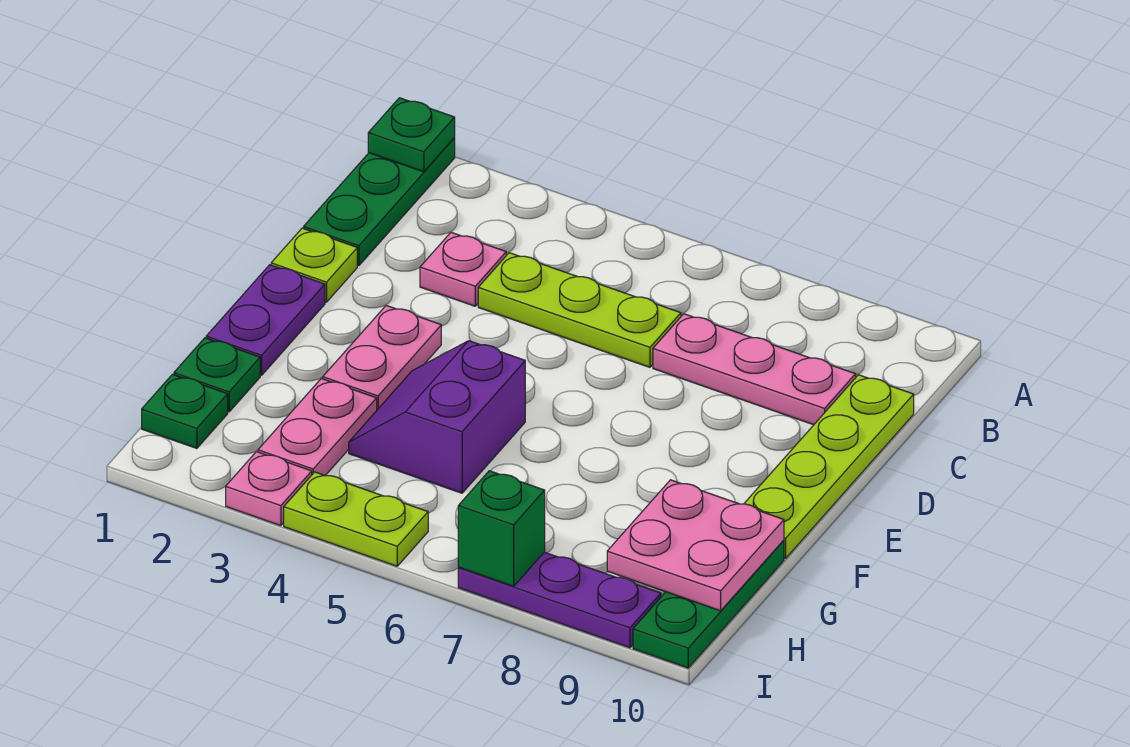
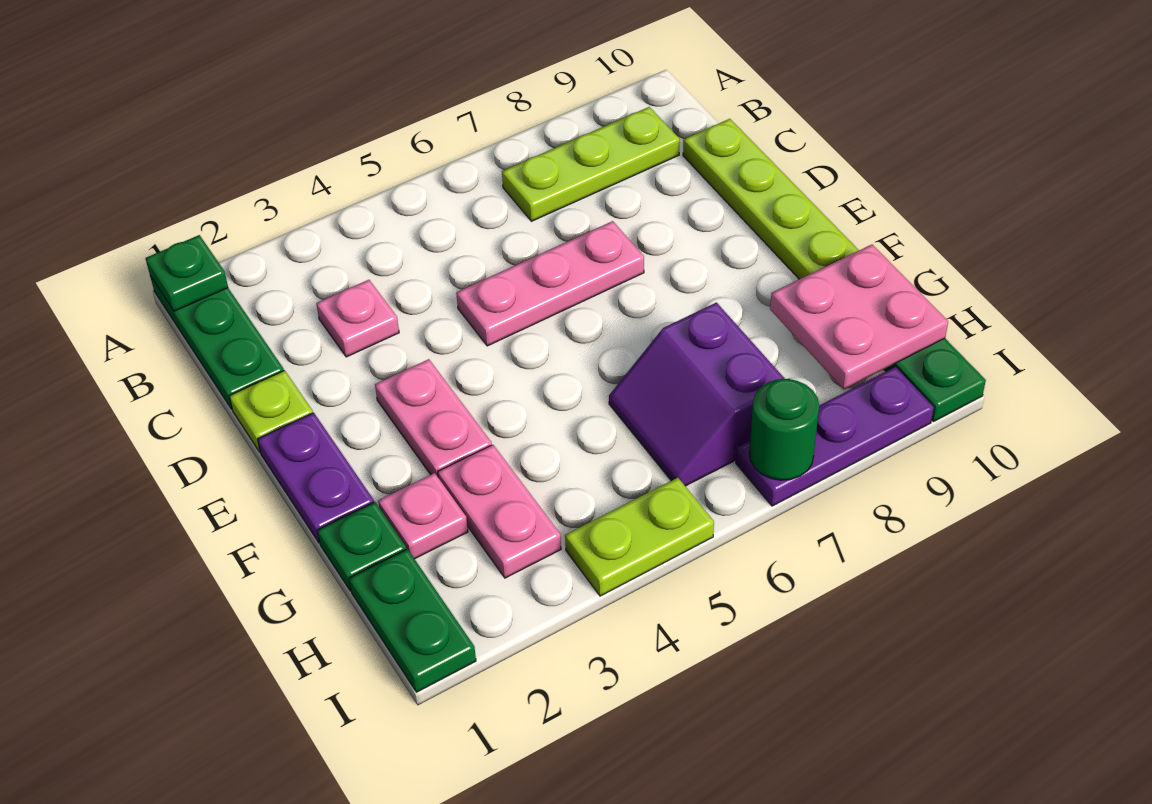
lime plate C4:C6 level 1 -> lime plate B7:B9 level 1
pink plate C7:C9 level 1 -> pink plate D5:D7 level 1
purple slope F4:G5 level 1 top 5 -> purple slope G6:H7 level 1 top 7
green plate H1 level 1 -> green plate H1:I1 level 1
pink plate I3 level 1 -> pink plate G2 level 1
green brick I7 level 2 -> green round brick I7 level 2

